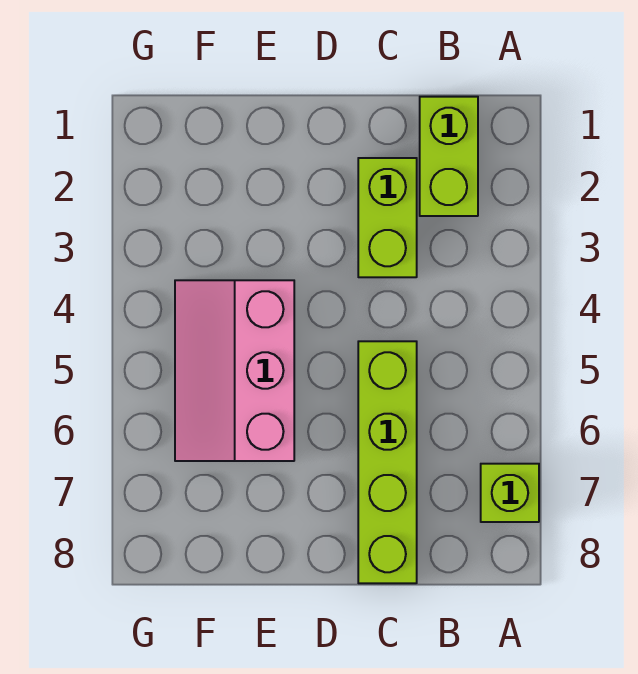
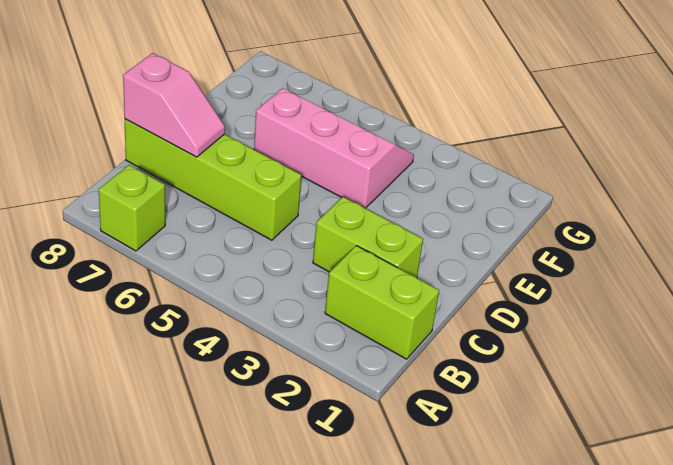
none -> pink slope C7:C8 level 2 top 8

